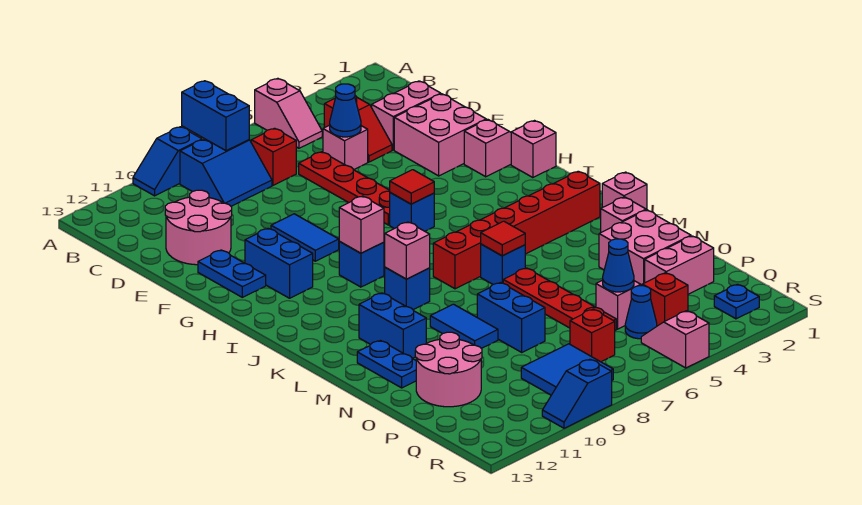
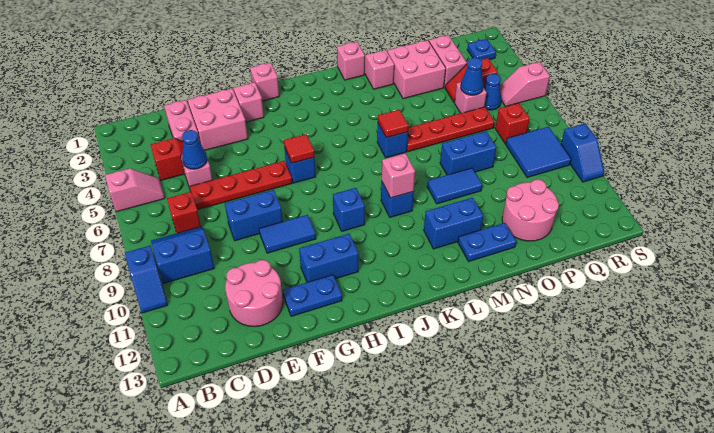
blue brick A8:B8 level 2 -> blue brick E8:F8 level 1
blue slope B8:C9 level 1 top B -> blue slope B8:C9 level 1 top 9
pink brick I9 level 2 -> none
red brick K2:K7 level 1 -> none

